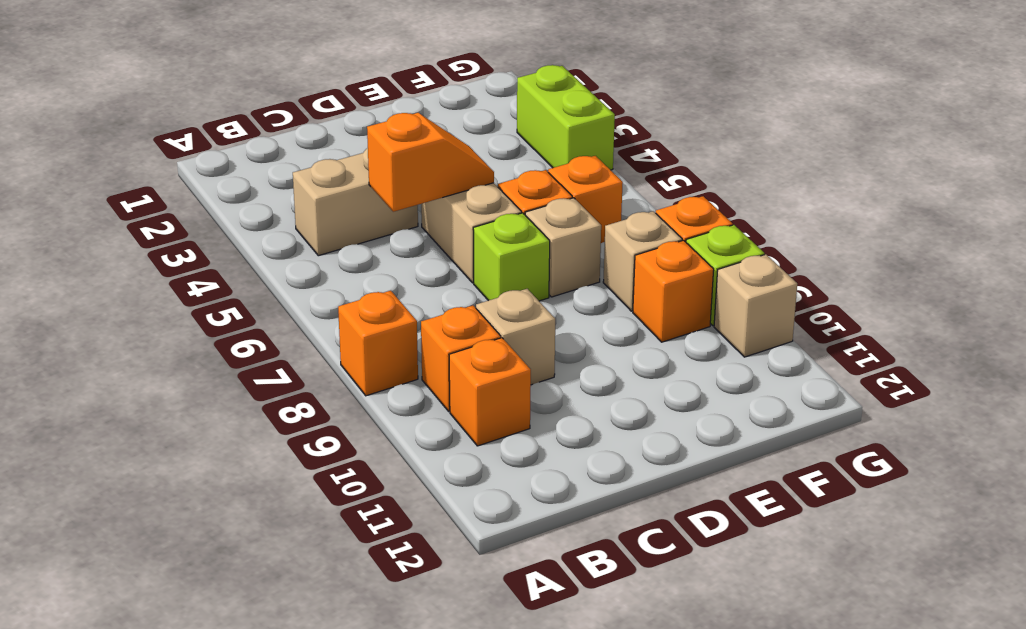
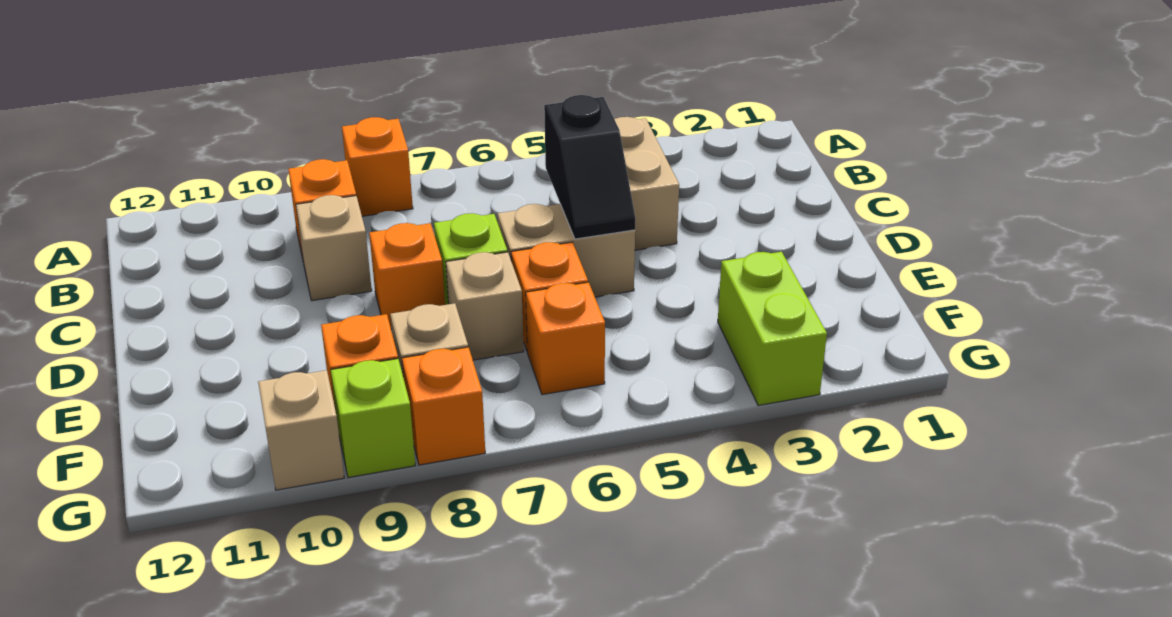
orange brick B10 level 1 -> orange brick D8 level 1
orange slope C5:D5 level 2 top C -> black slope C5:D5 level 2 top C
lime brick G3:G4 level 1 -> lime brick F3:G3 level 1

